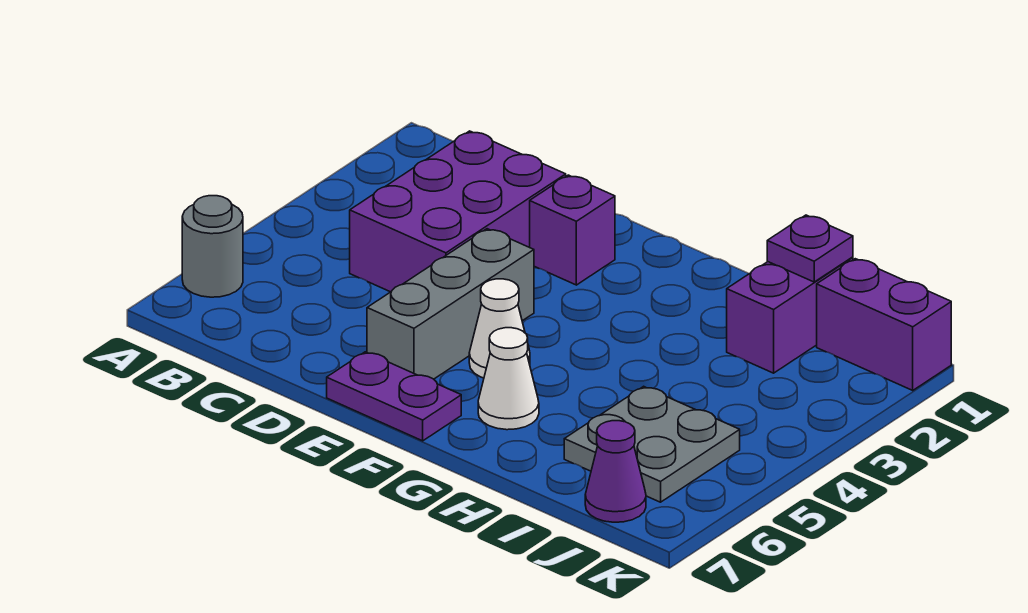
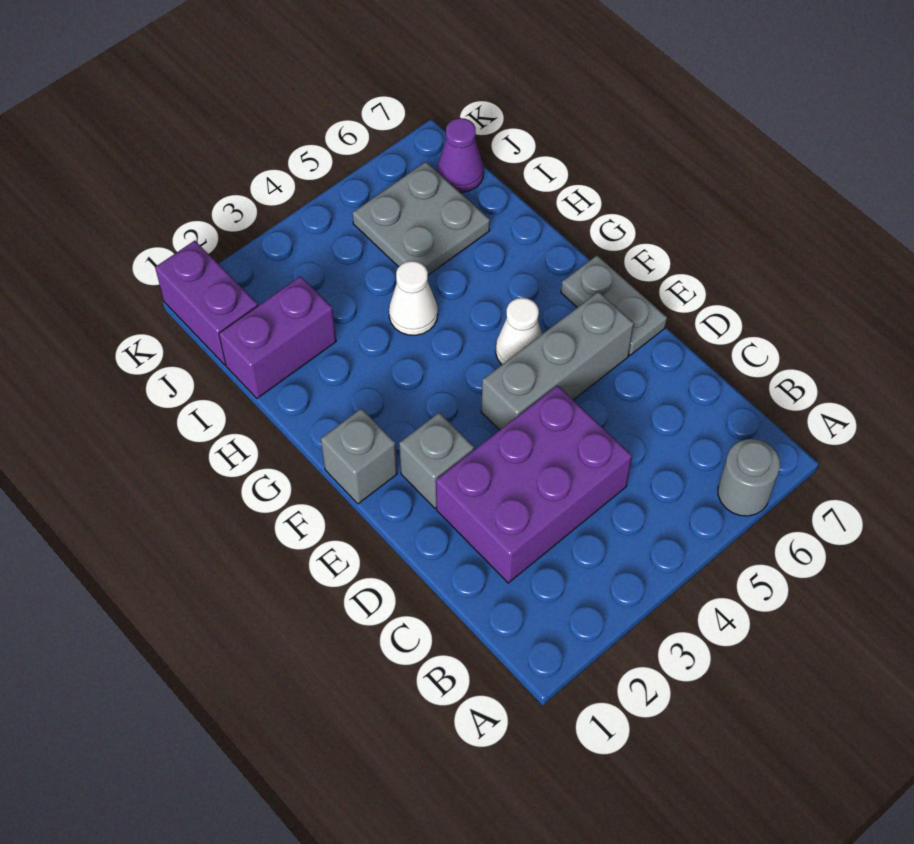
purple brick E2 level 1 -> grey brick E2 level 1
purple plate E7:F7 level 1 -> grey plate E7:F7 level 1
none -> grey brick F1 level 1
white cone G6 level 1 -> white cone H4 level 1
purple plate I1 level 2 -> none

